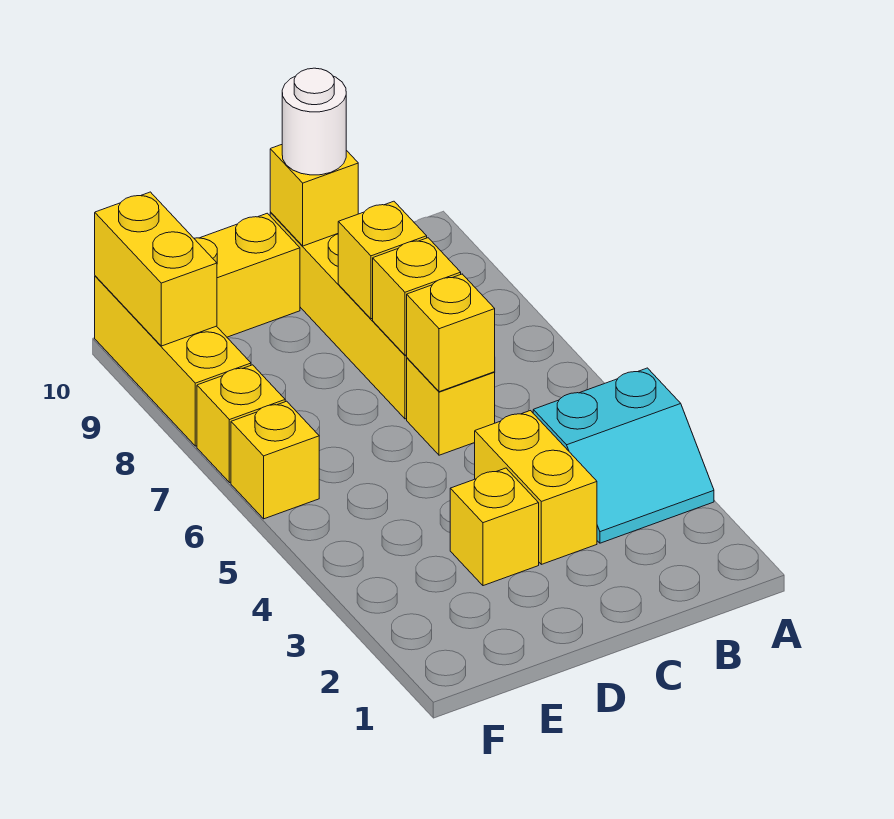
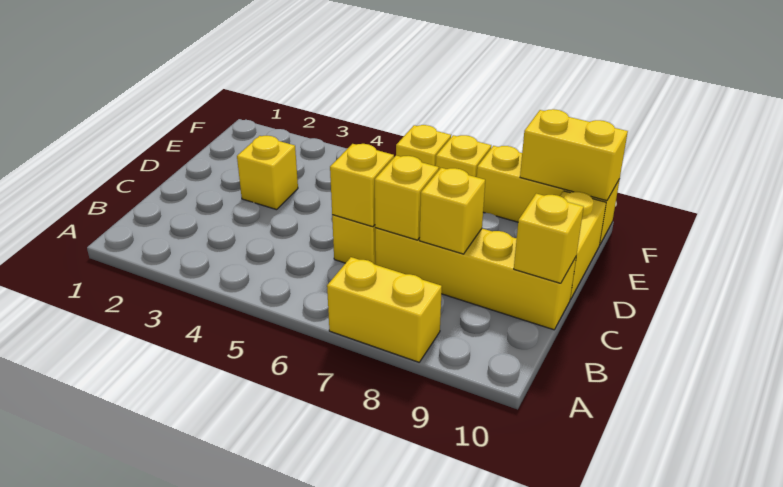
cyan slope A3:B4 level 1 top 4 -> none
yellow brick C3:C4 level 1 -> yellow brick A7:A8 level 1
white round brick C10 level 3 -> none

